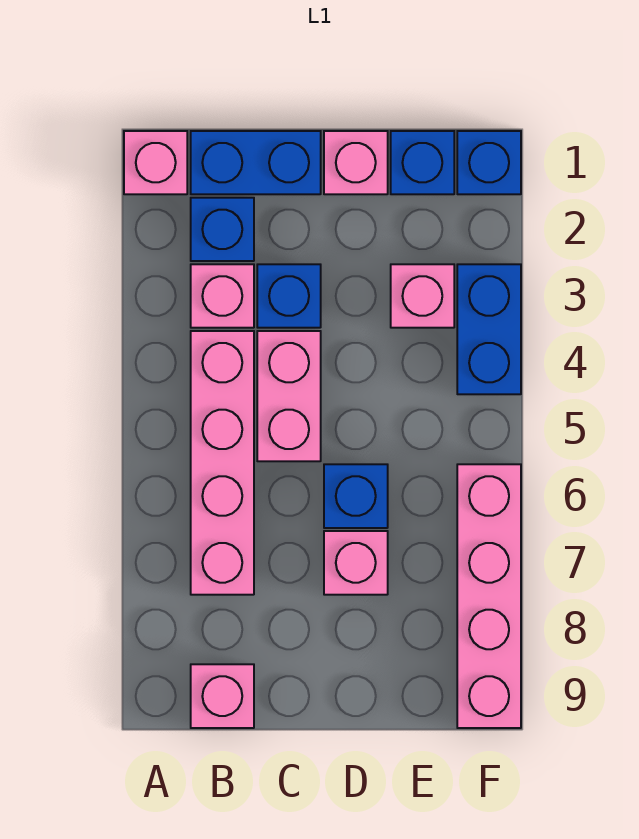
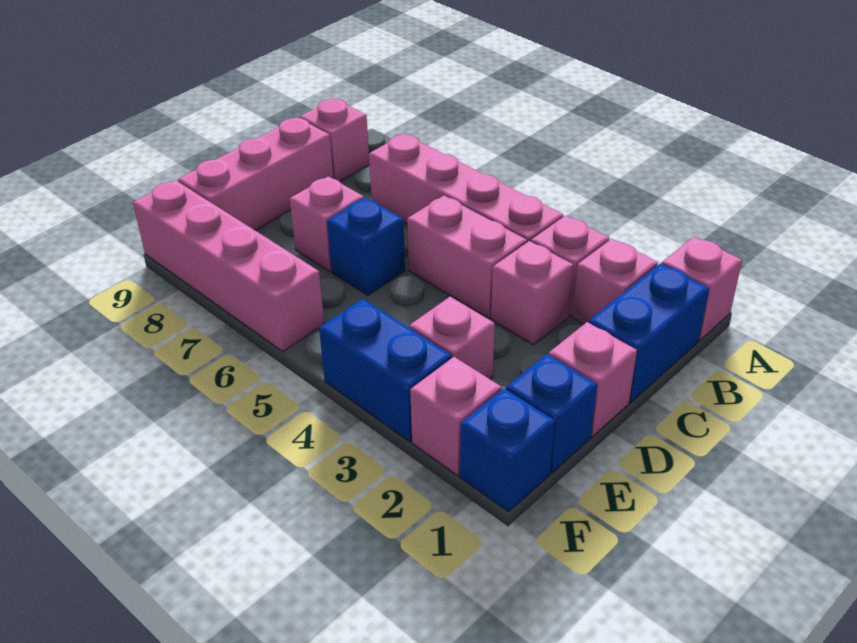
blue brick B2 level 1 -> pink brick B2 level 1
blue brick C3 level 1 -> pink brick C3 level 1
none -> pink brick C9:E9 level 1
none -> pink brick F2 level 1

